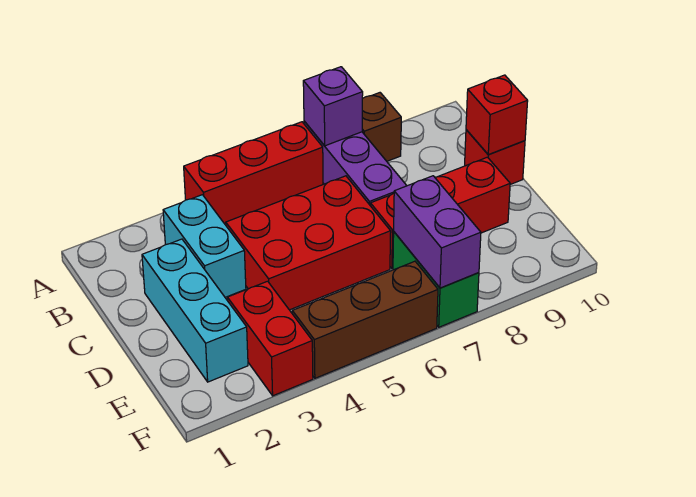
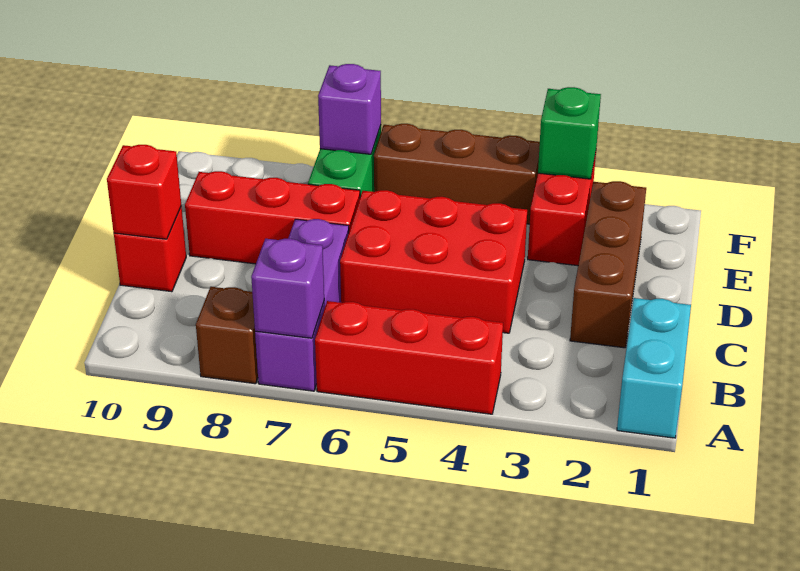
cyan brick B3:C3 level 1 -> cyan brick A1:B1 level 1
cyan brick C2:E2 level 1 -> brown brick C2:E2 level 1
purple brick E7:F7 level 2 -> purple brick F7 level 2
none -> green brick F3 level 2

